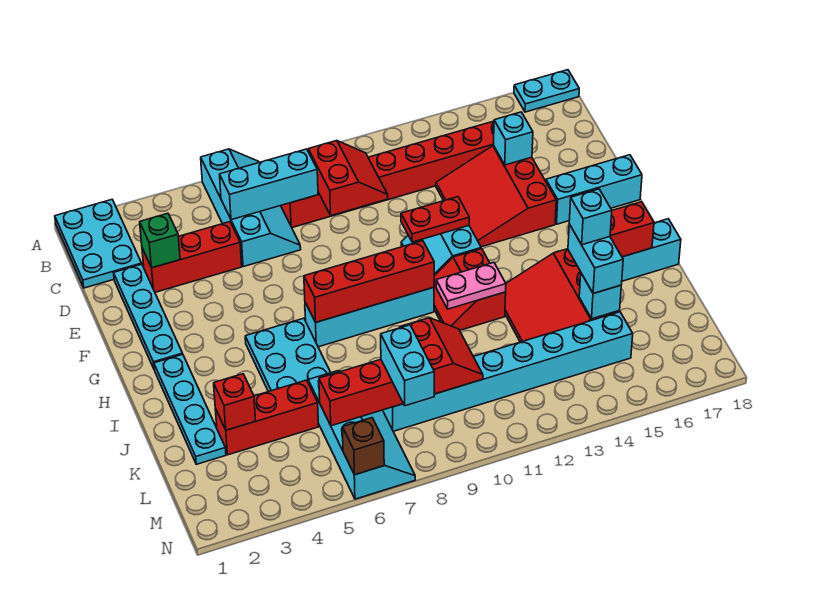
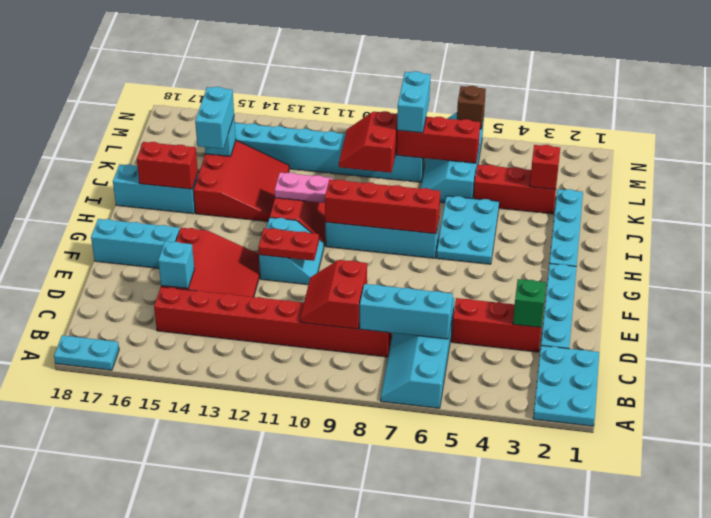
cyan brick J15 level 4 -> none

